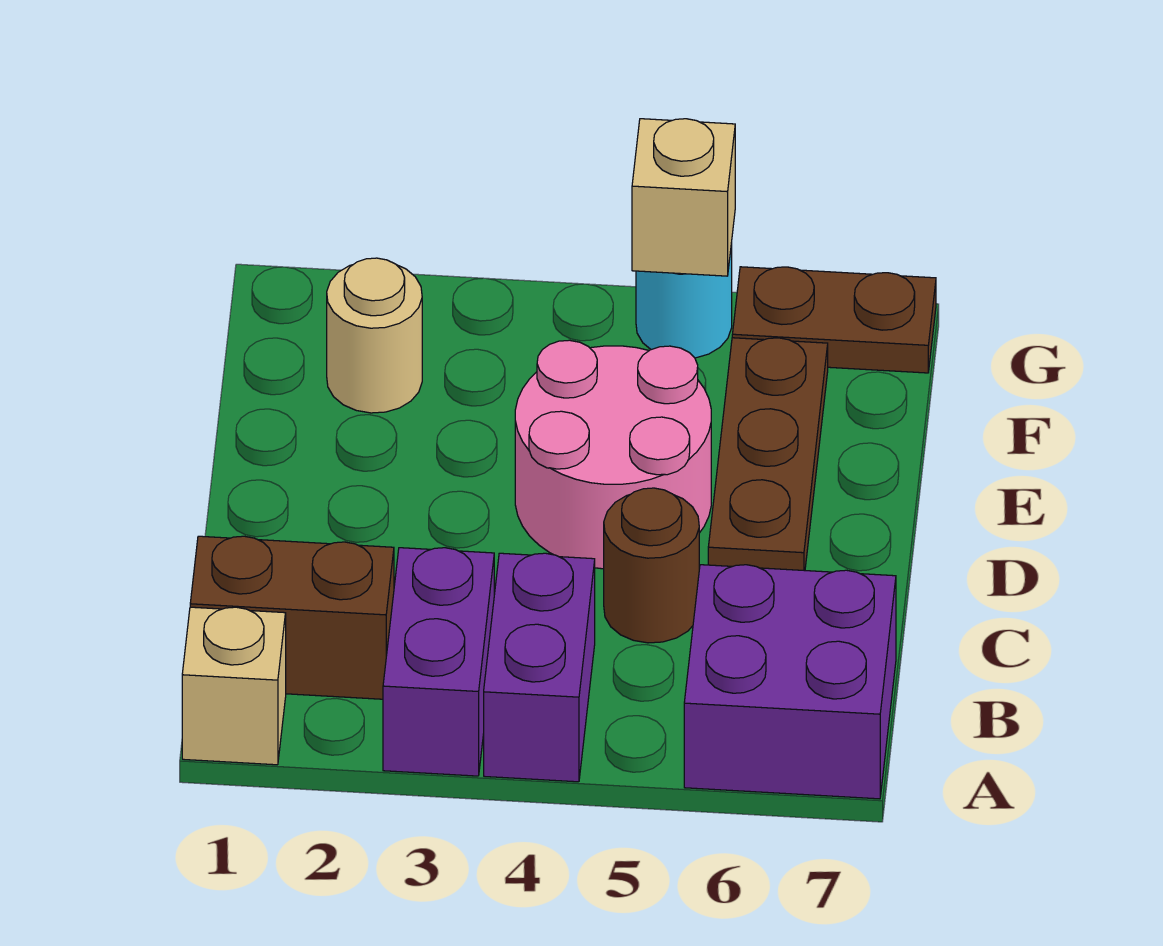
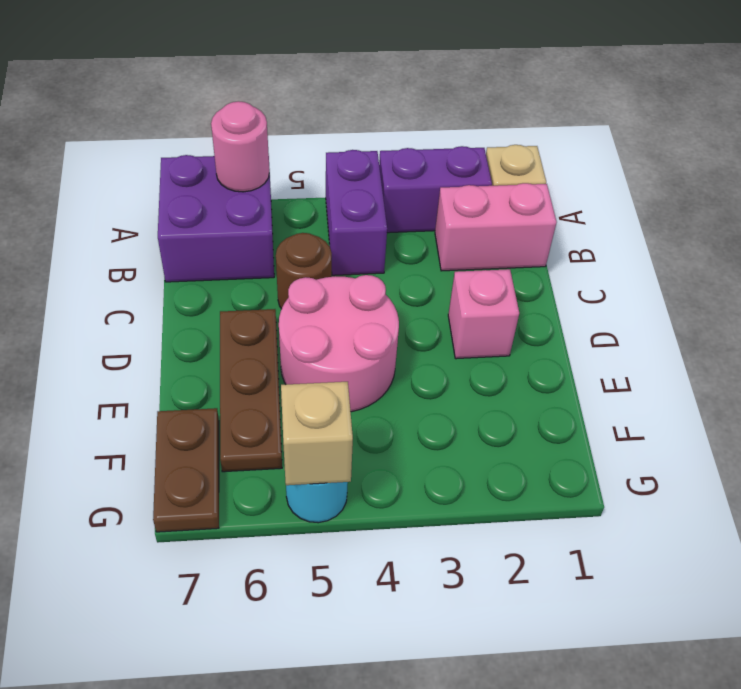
purple brick A3:B3 level 1 -> purple brick A2:A3 level 1
none -> pink round brick A6 level 2
brown brick B1:B2 level 1 -> pink brick B1:B2 level 1
none -> pink brick D2 level 1
tan round brick F2 level 1 -> none
brown plate G6:G7 level 1 -> brown plate F7:G7 level 1

